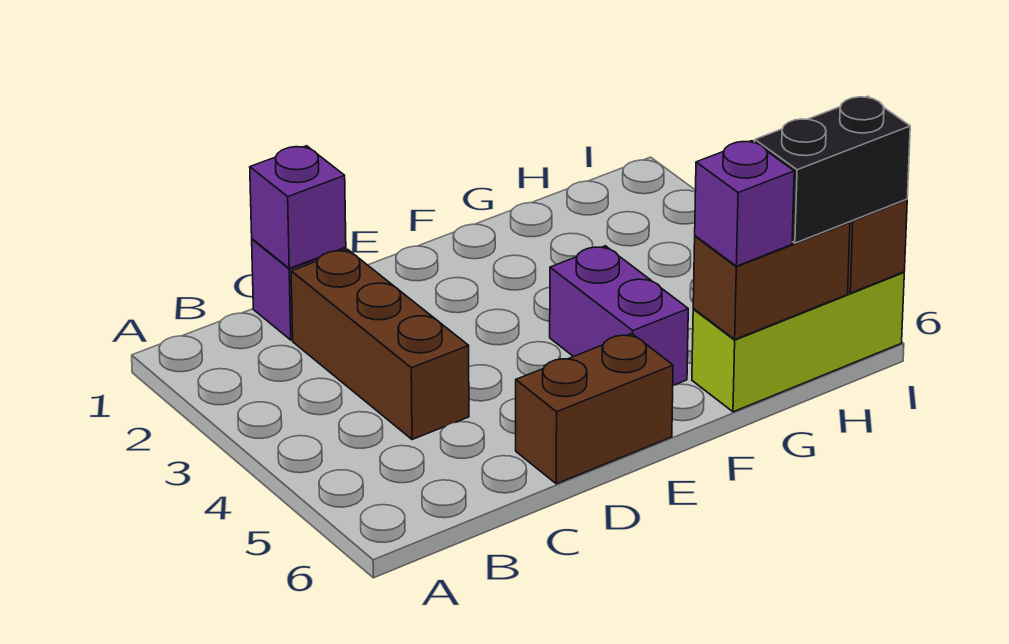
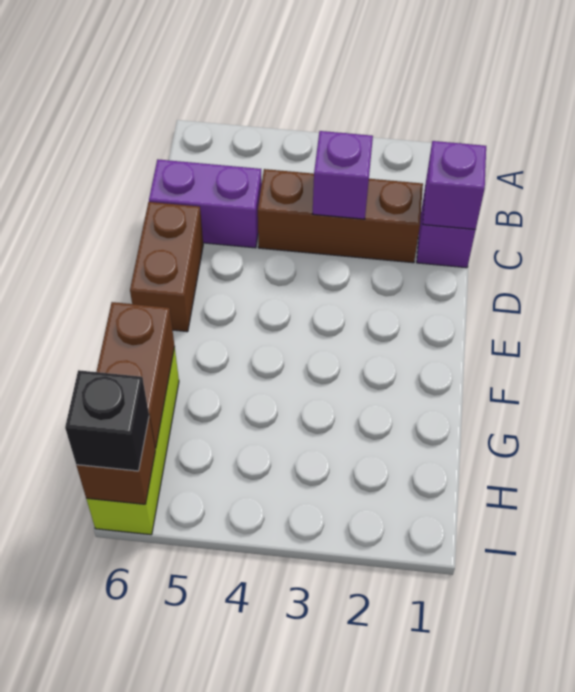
purple brick F4:F5 level 1 -> purple brick C5:C6 level 1
purple brick G6 level 3 -> purple brick C3 level 2
black brick H6:I6 level 3 -> black brick I6 level 3

